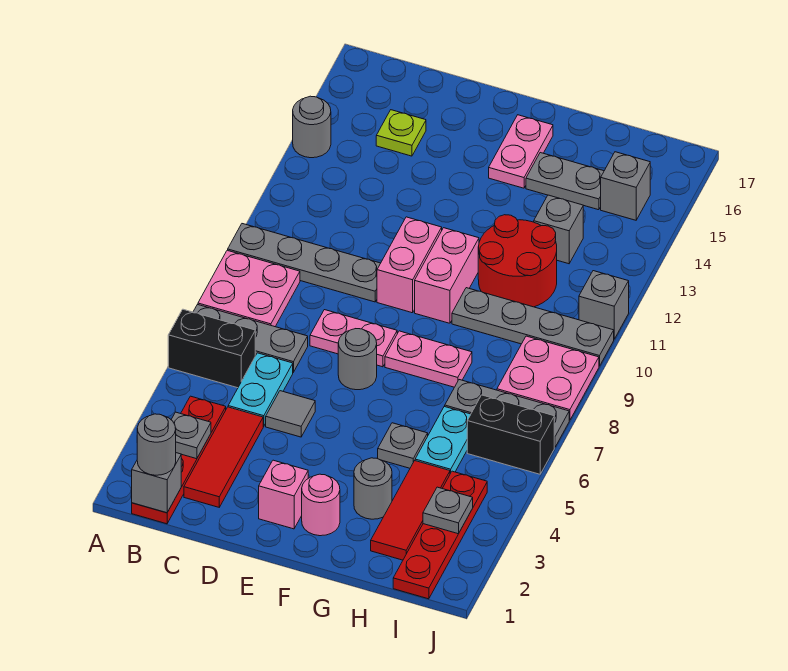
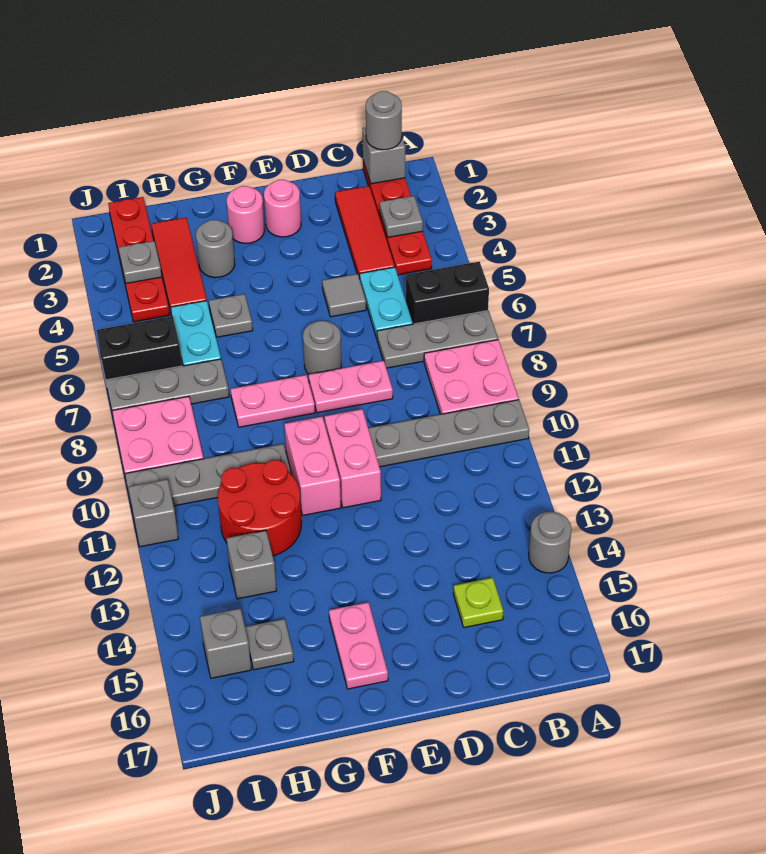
pink brick E2 level 1 -> pink round brick E2 level 1
grey plate G15:H15 level 1 -> grey plate H15 level 1

